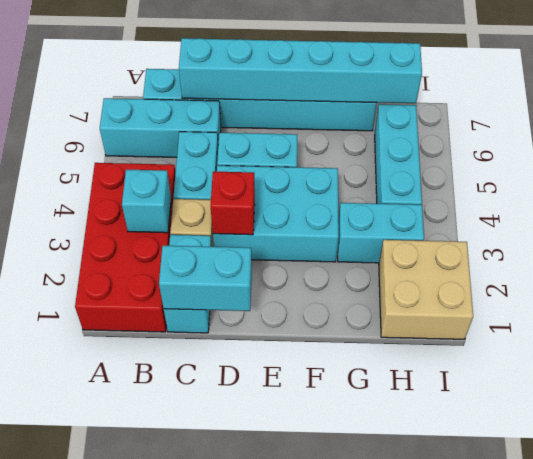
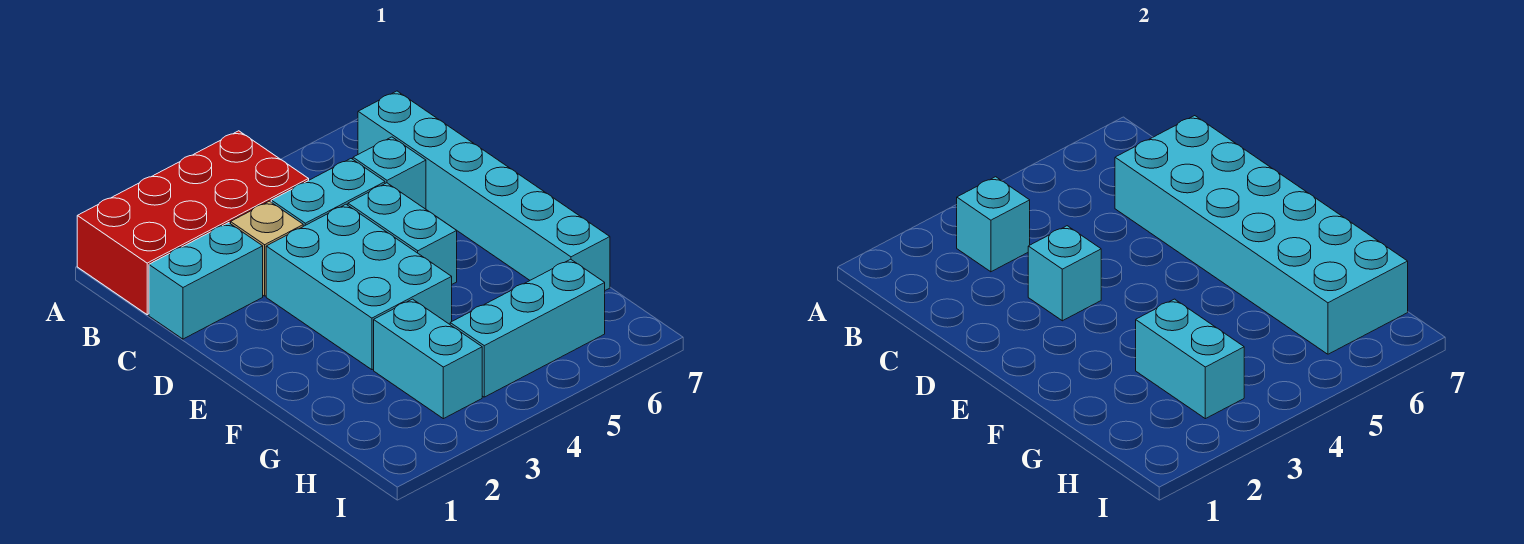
cyan brick A6:C6 level 1 -> cyan brick C6 level 1
cyan brick C1:D1 level 2 -> cyan brick G3:H3 level 2
cyan brick C7:H7 level 2 -> cyan brick C6:H7 level 2
red brick D3 level 2 -> cyan brick D3 level 2
tan brick H1:I2 level 1 -> none

